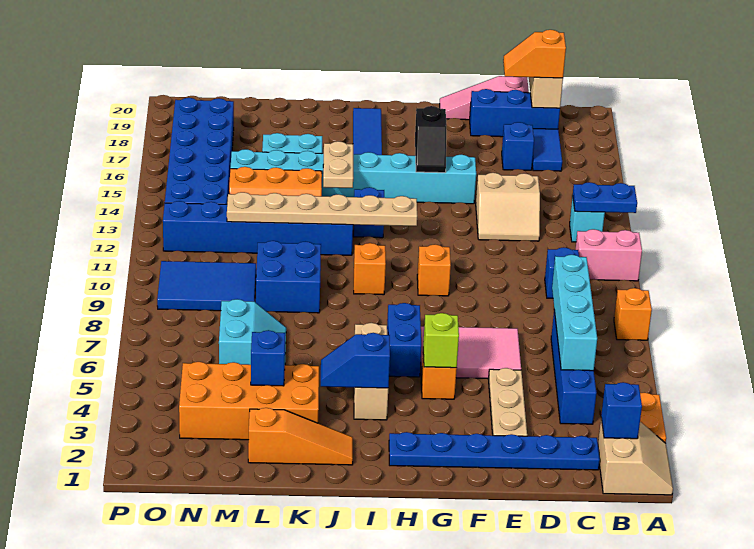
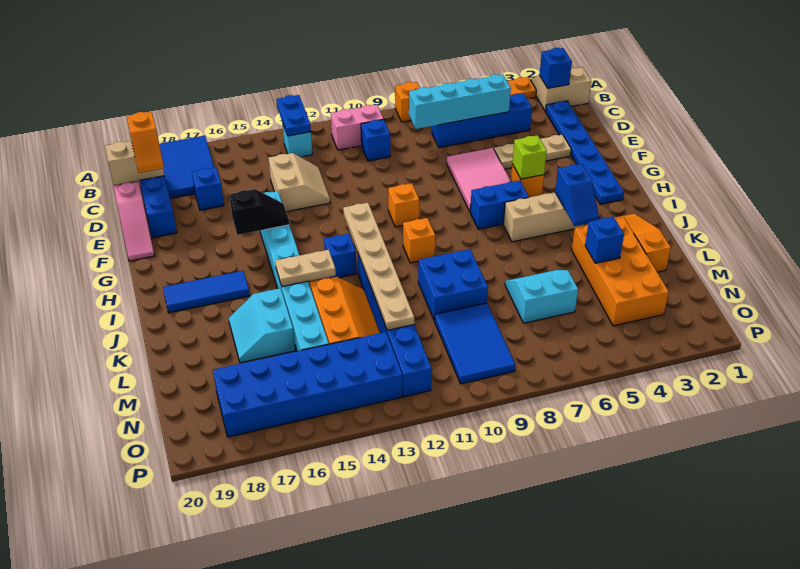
pink brick A11:B11 level 1 -> pink brick B10:B11 level 1
blue tile C17:C18 level 1 -> blue tile A17:C18 level 1

